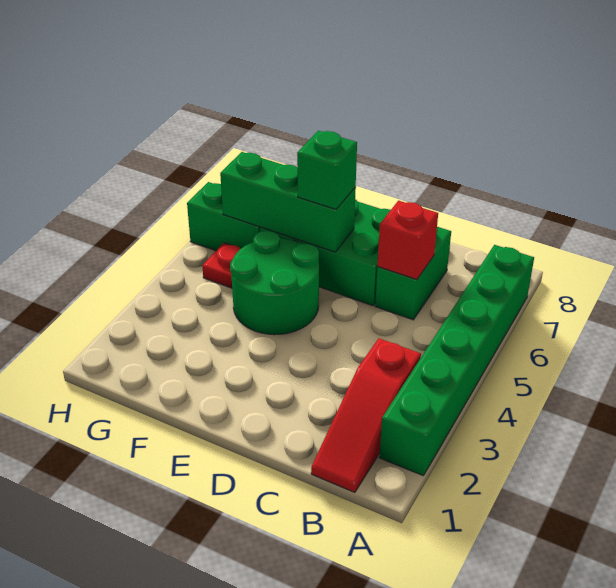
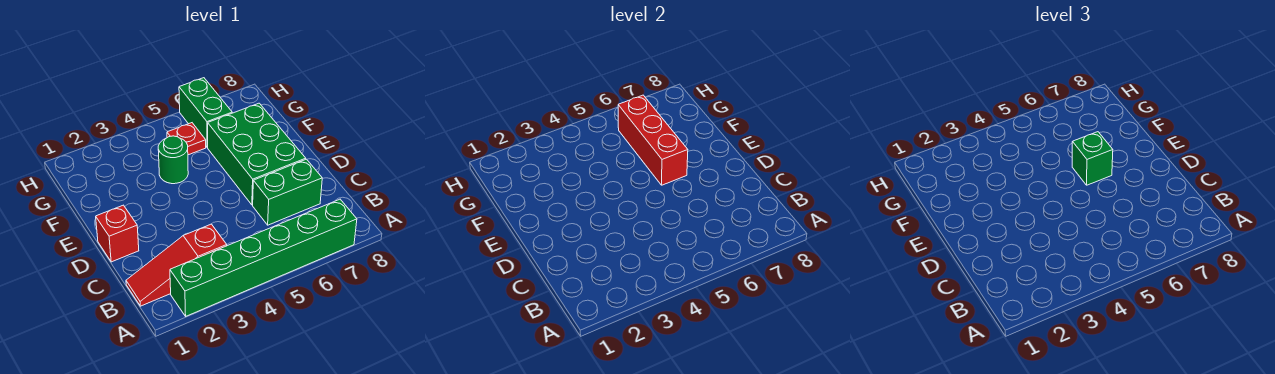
red brick C6 level 2 -> red brick D1 level 1
green round brick E4:F5 level 1 -> green round brick F4 level 1
green brick E6:G6 level 2 -> red brick E6:G6 level 2

